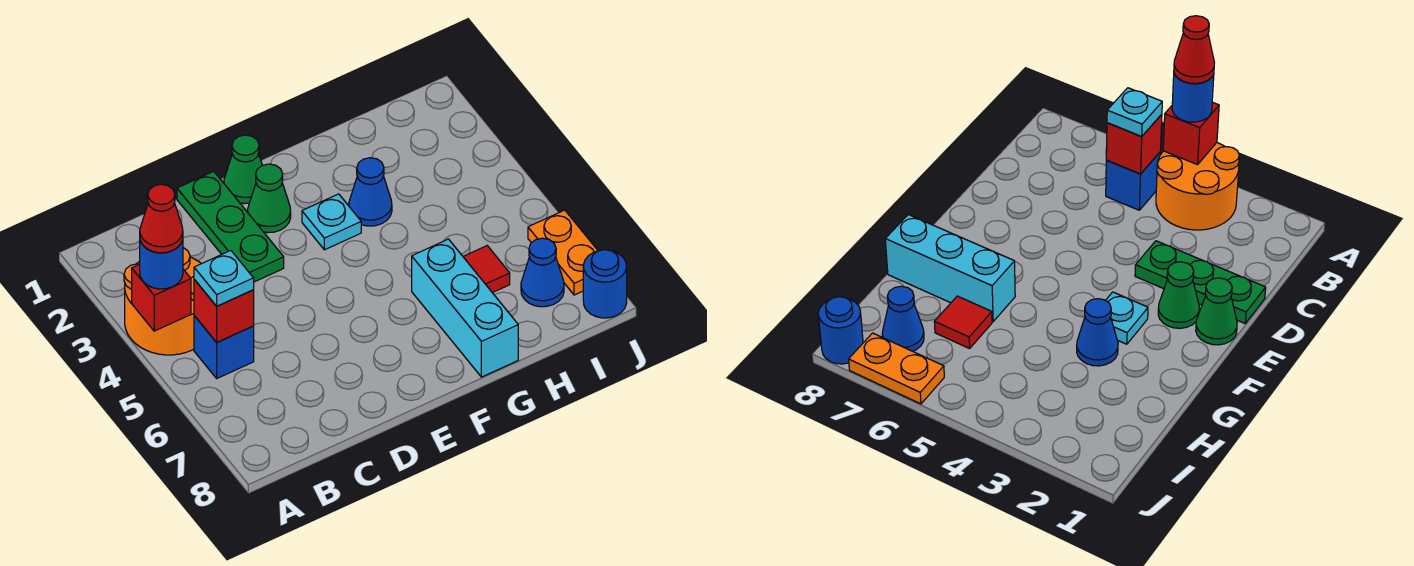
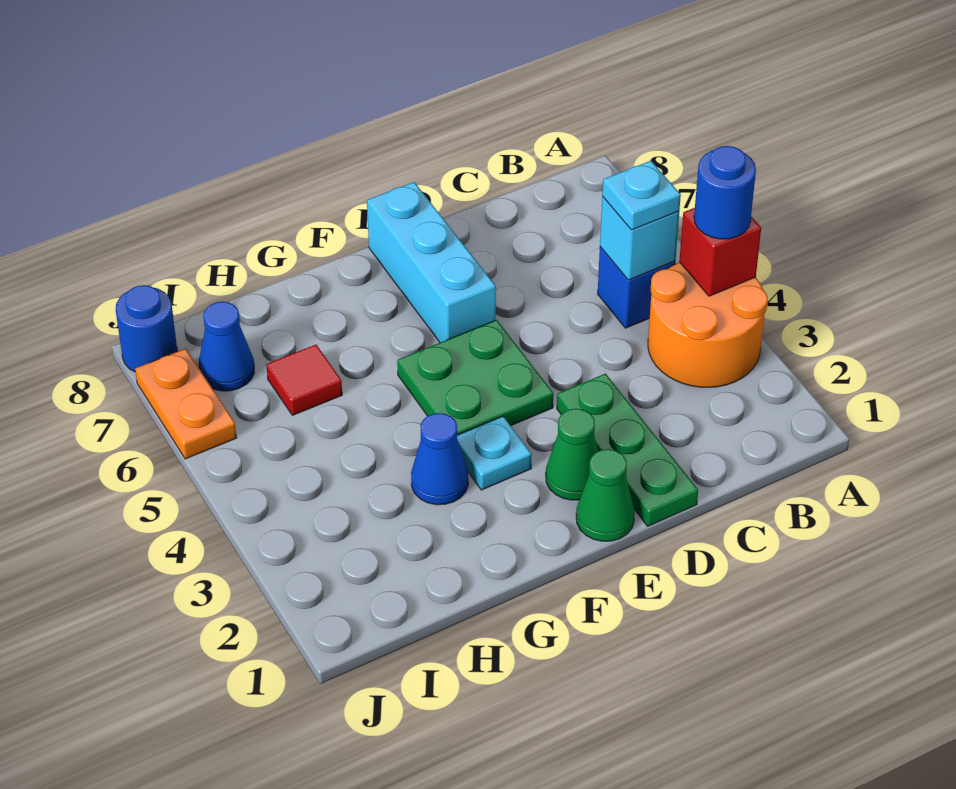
red cone A4 level 4 -> none
red brick B5 level 2 -> cyan brick B5 level 2
none -> green plate E4:F5 level 1
cyan brick G6:G8 level 1 -> cyan brick E6:E8 level 1

